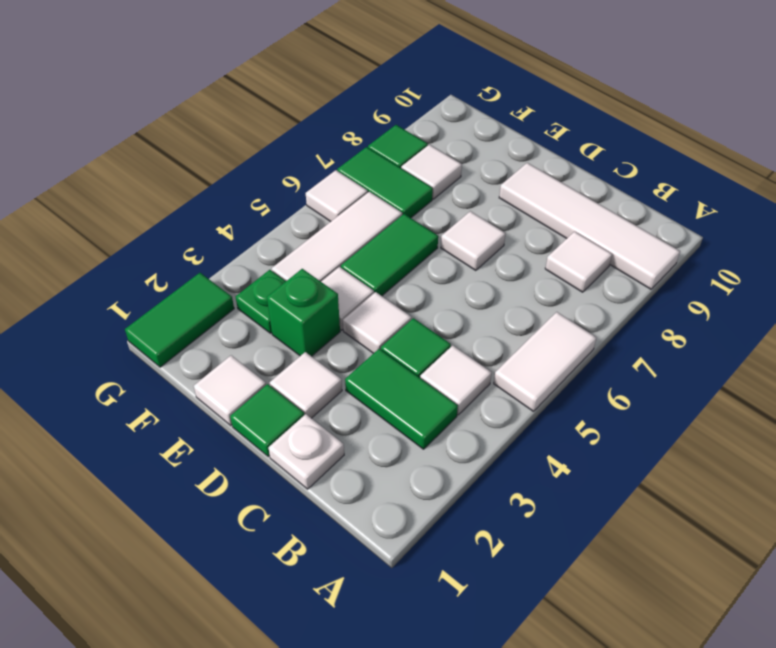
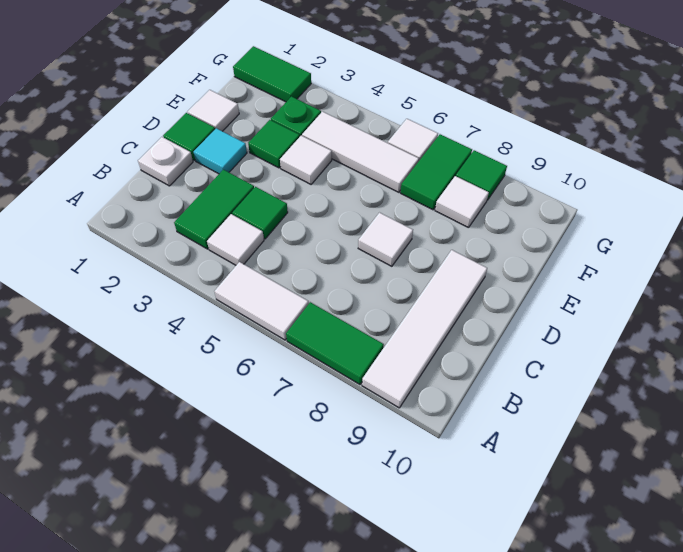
white tile B8 level 1 -> none
white tile D2 level 1 -> cyan tile D2 level 1
white tile D4 level 1 -> none
green brick E3 level 1 -> green tile E3 level 1
green tile E5:E6 level 1 -> green tile A7:A8 level 1

